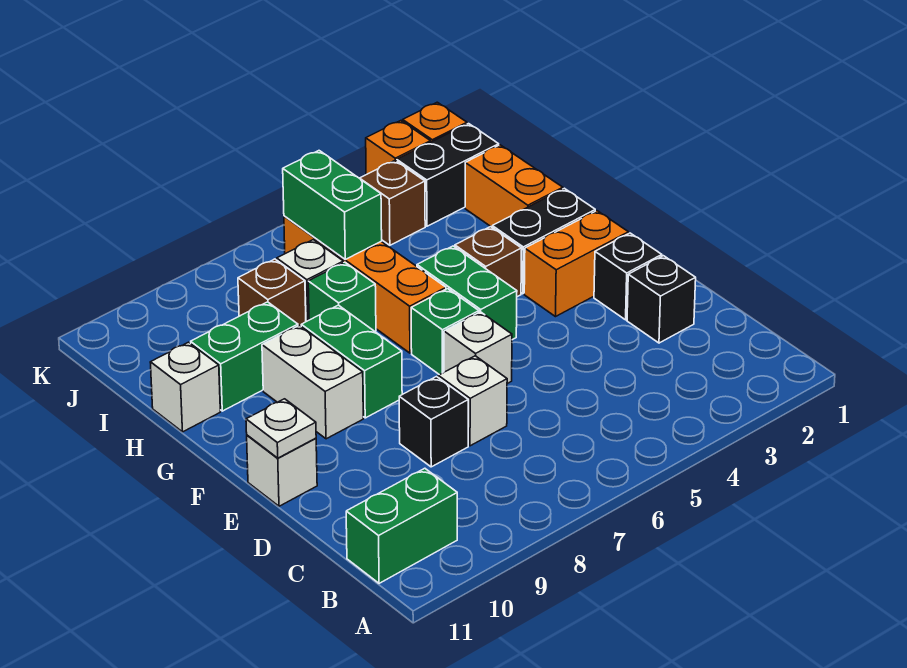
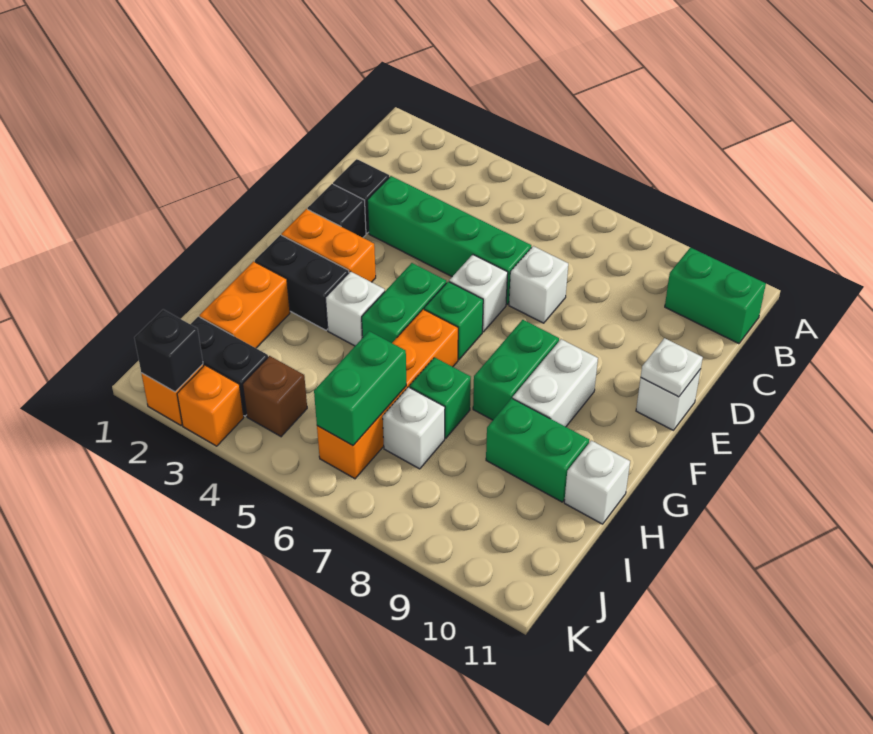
none -> green brick D3:D6 level 1
black brick D8 level 1 -> black brick K2 level 2
brown brick G4 level 1 -> white brick G4 level 1
brown brick I8 level 1 -> none

